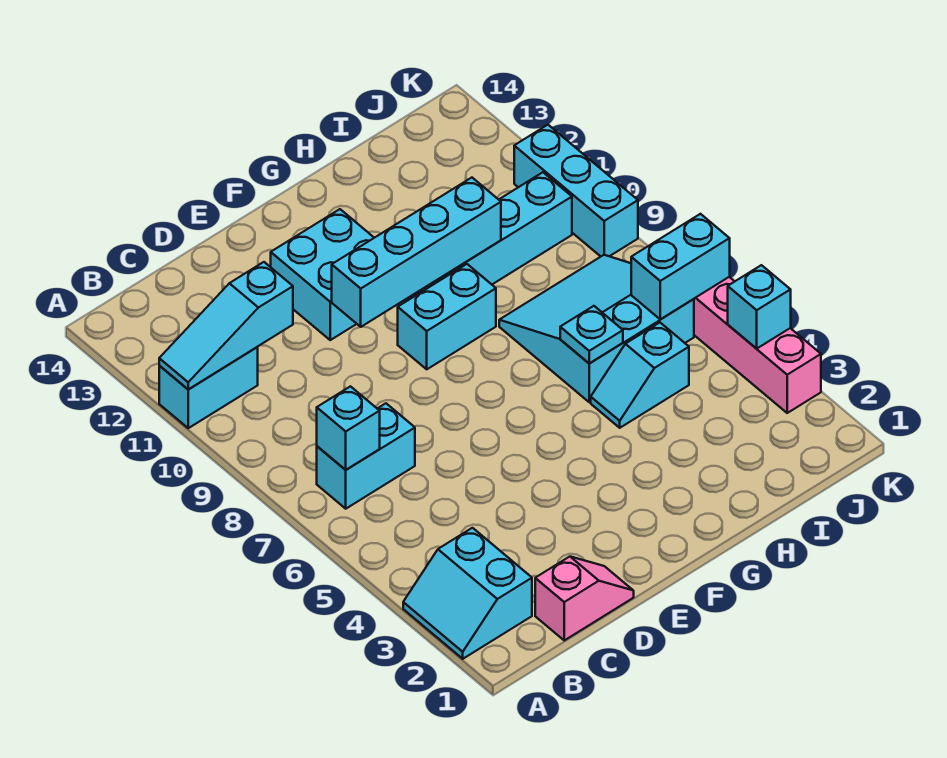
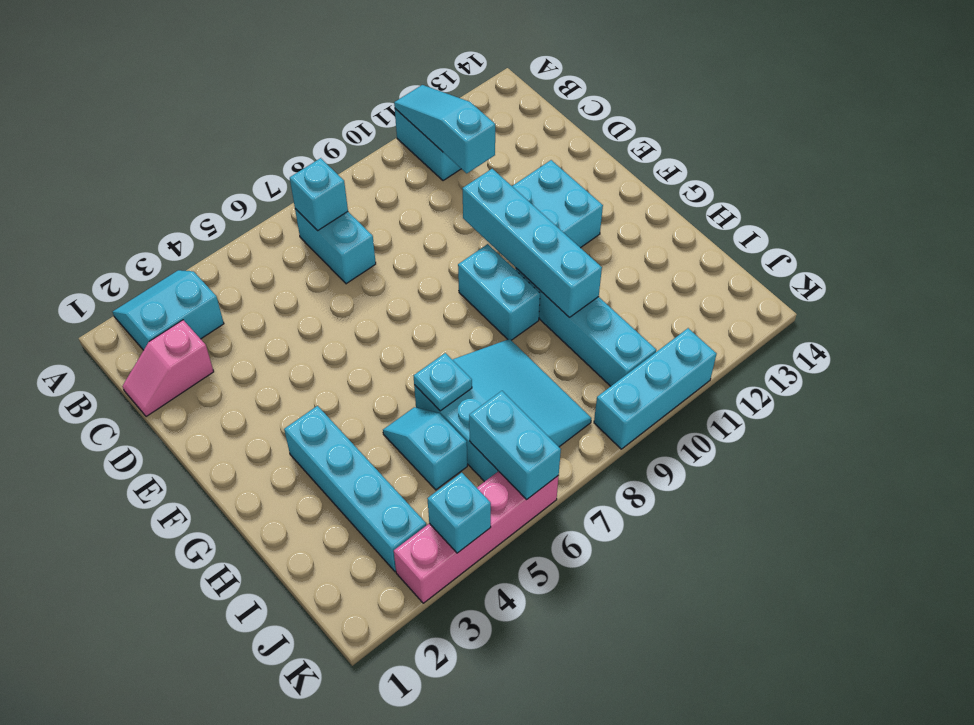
pink slope C1:D1 level 1 top C -> pink slope C1:C2 level 1 top 2
none -> cyan brick G3:J3 level 1

